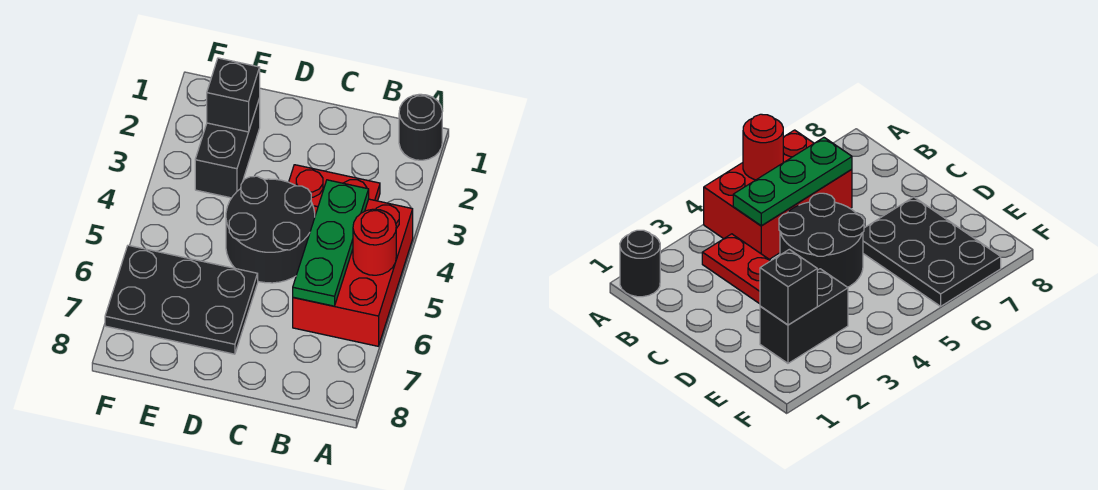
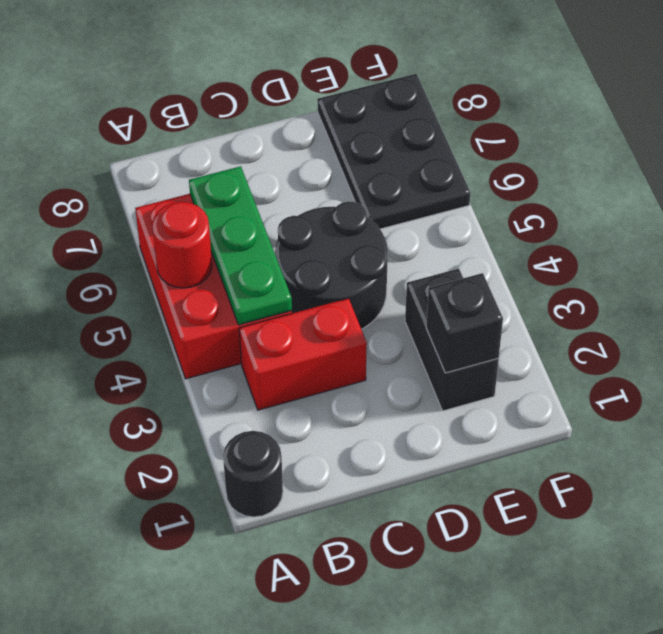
red plate B3:C3 level 1 -> red brick B3:C3 level 1
black plate D6:F7 level 1 -> black plate E6:F8 level 1

